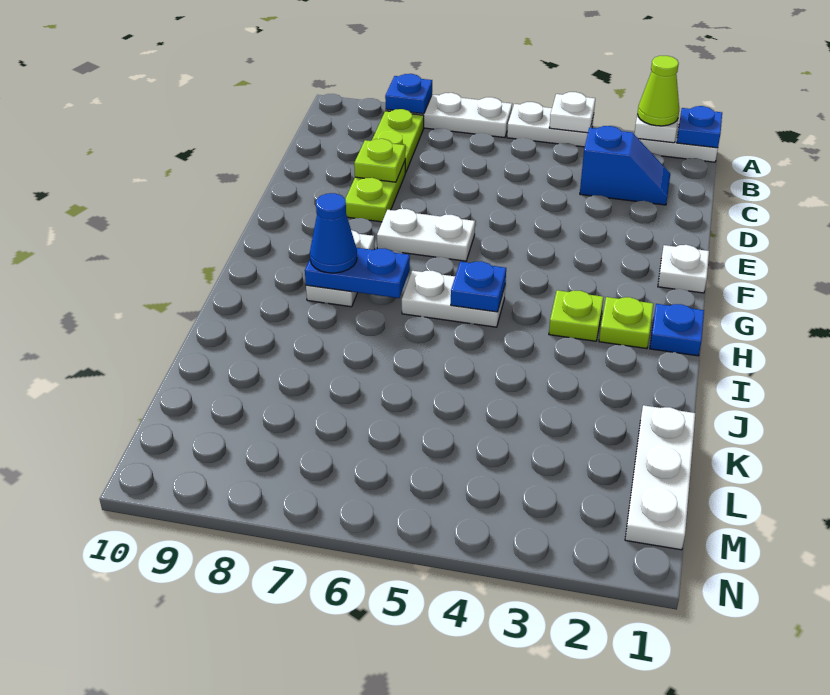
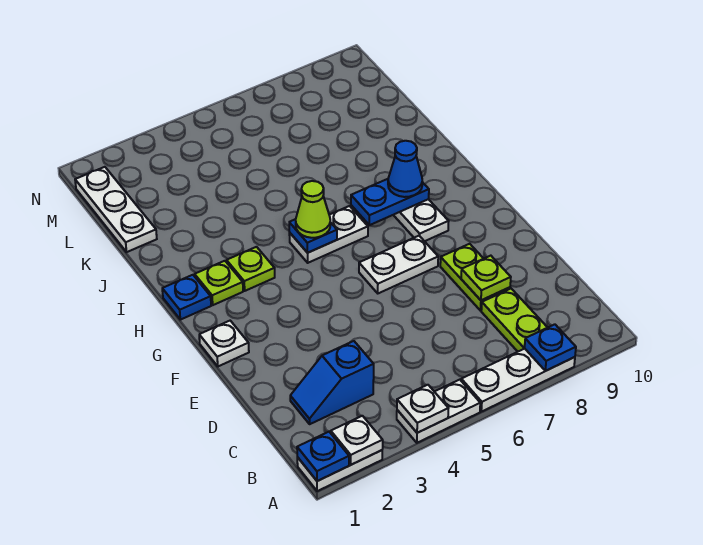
lime cone A2 level 3 -> lime cone H5 level 3

